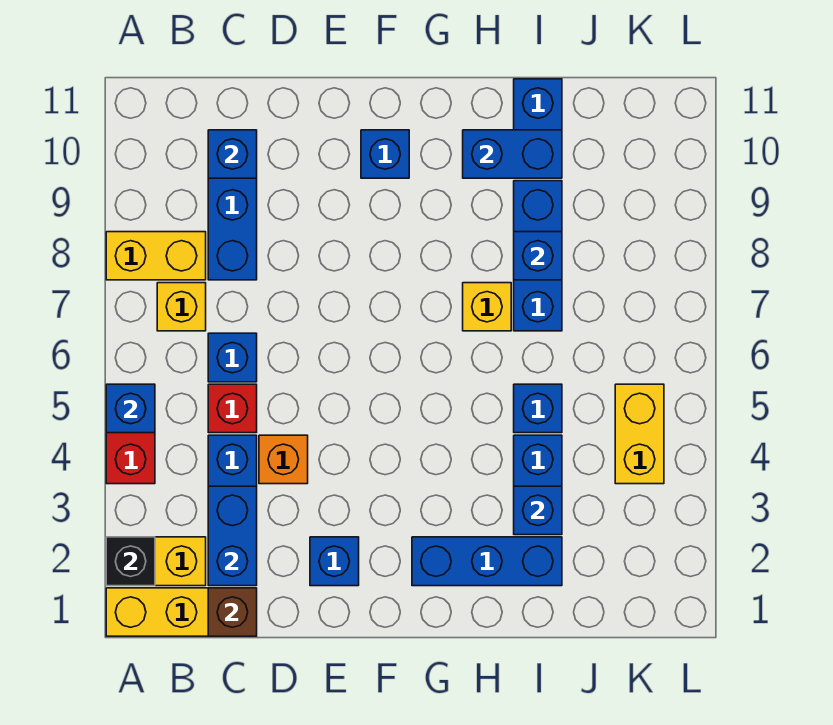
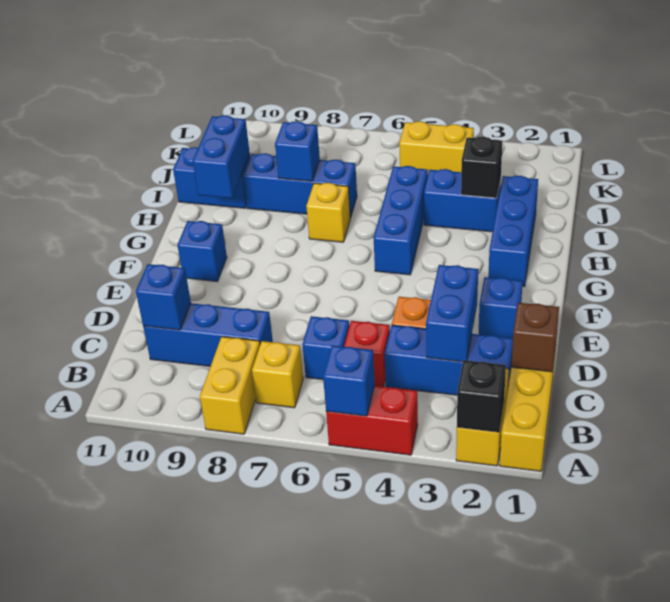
blue brick C2:C3 level 2 -> blue brick C3:D3 level 2
blue brick I3 level 2 -> black brick I3 level 2
blue brick I5 level 1 -> blue brick G5:I5 level 1

